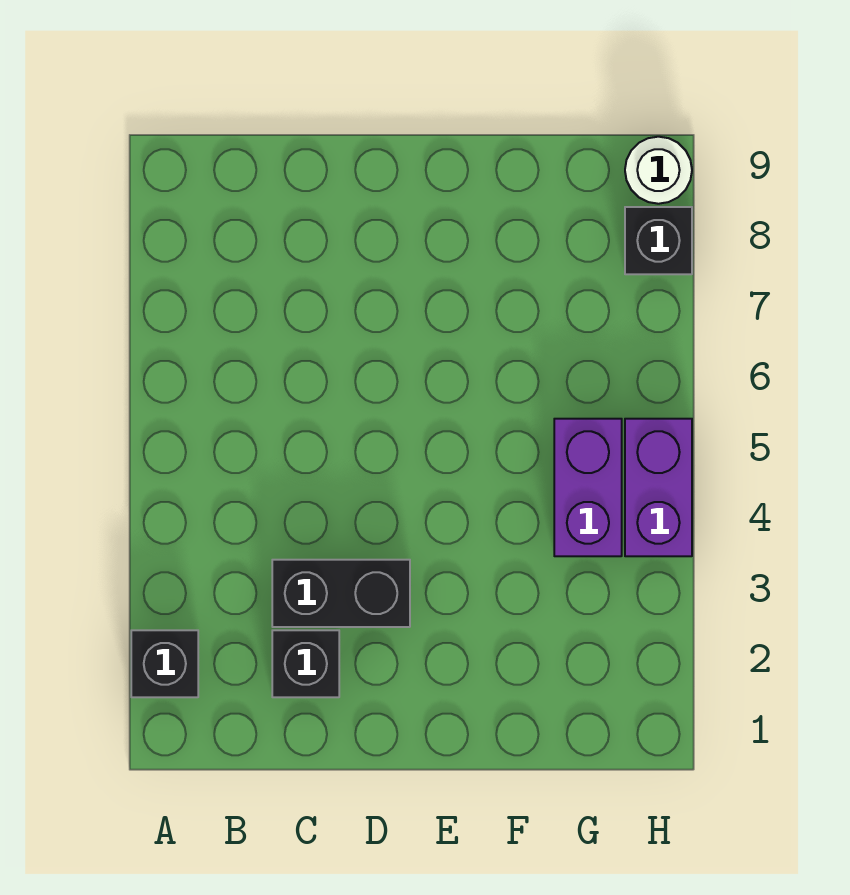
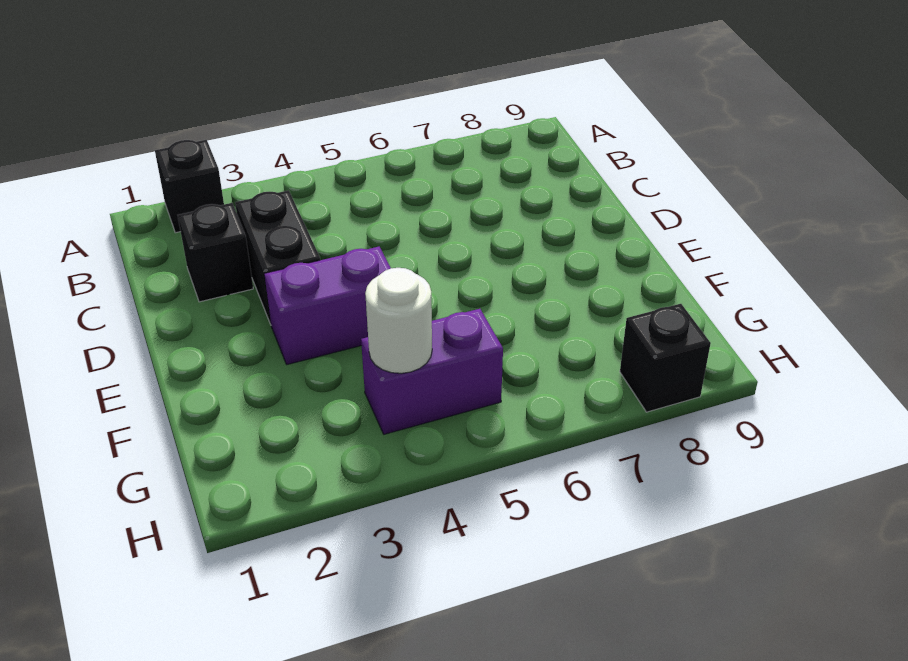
purple brick H4:H5 level 1 -> purple brick E3:E4 level 1
white round brick H9 level 1 -> white round brick G4 level 2

